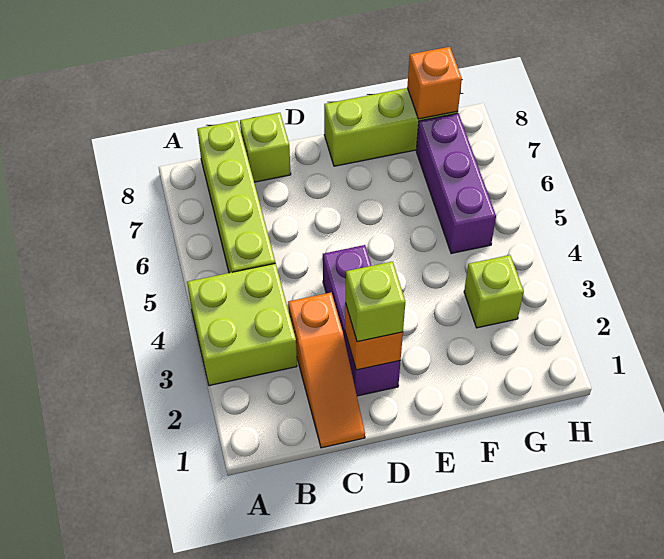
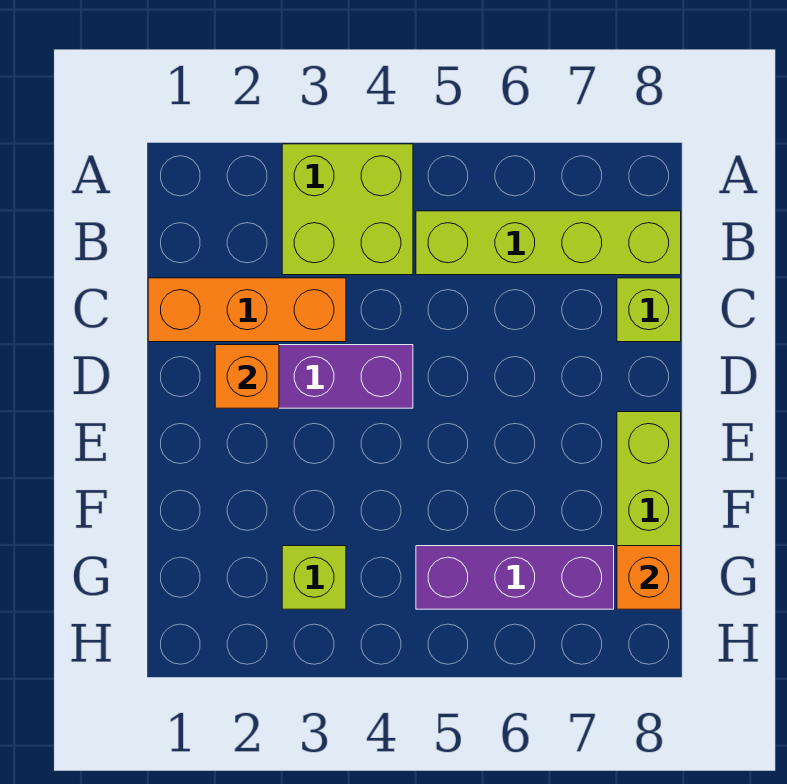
orange slope C1:C3 level 1 top 3 -> orange brick C1:C3 level 1
lime brick D2 level 3 -> none

